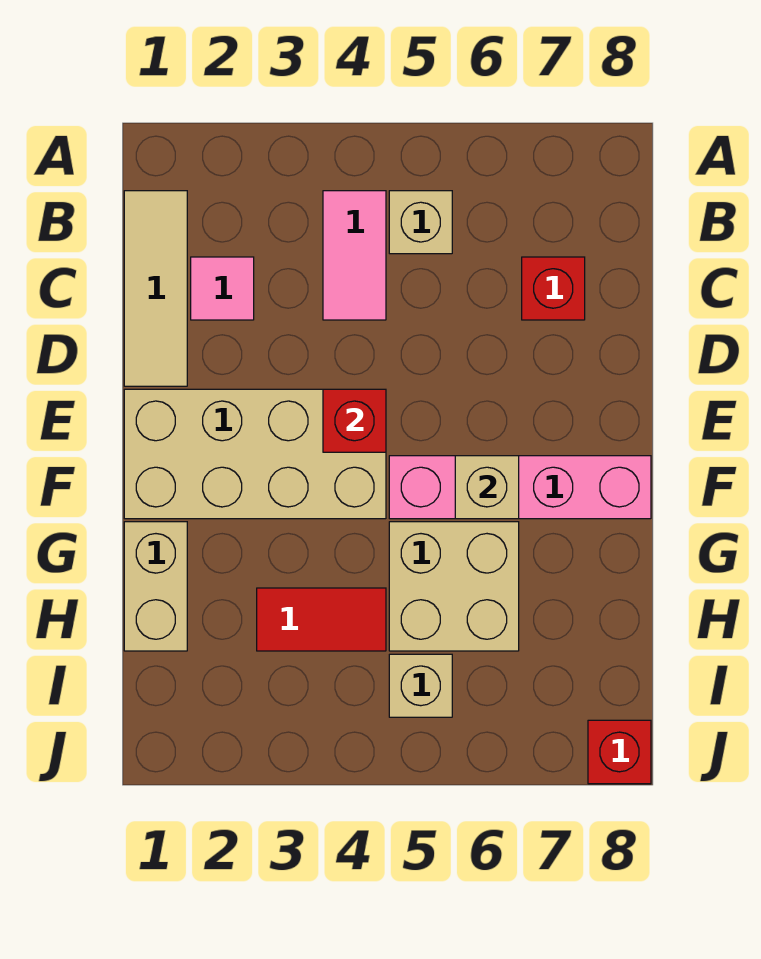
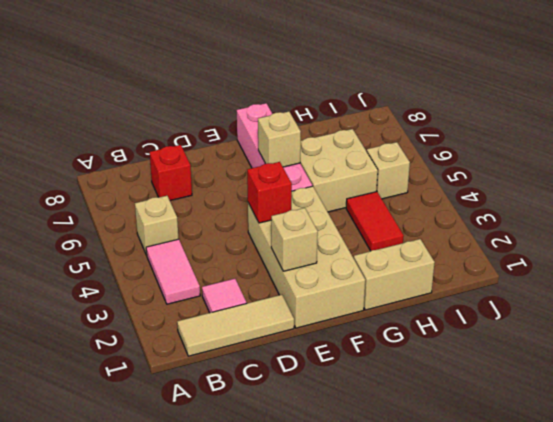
pink tile B4:C4 level 1 -> pink tile B3:B4 level 1
none -> tan brick E2 level 2
red brick J8 level 1 -> none

